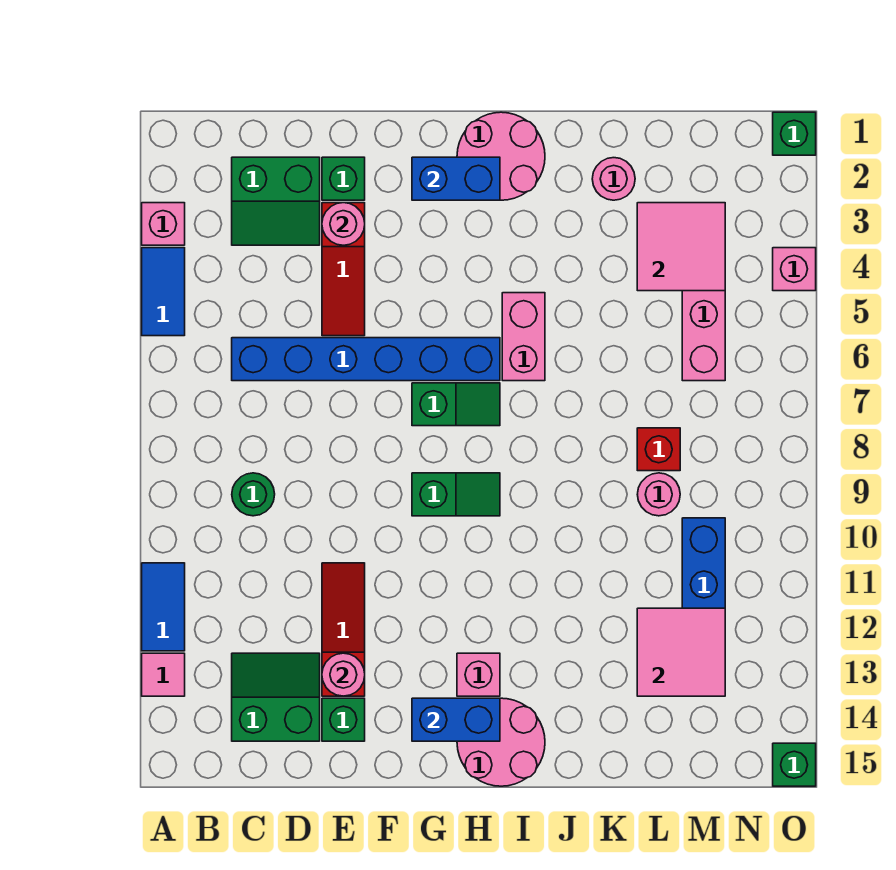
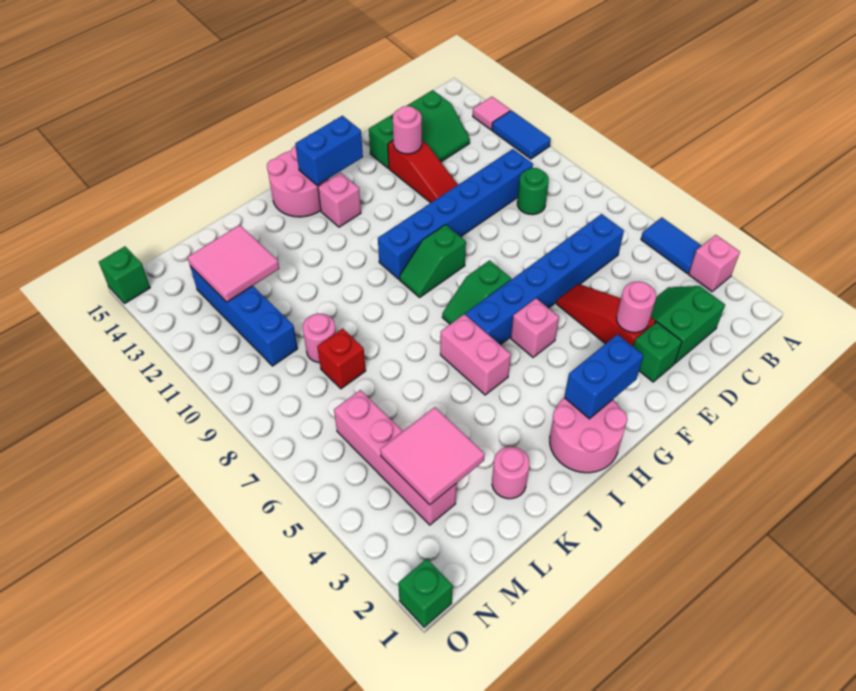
none -> blue brick C10:H10 level 1
pink brick O4 level 1 -> pink brick G5 level 1

